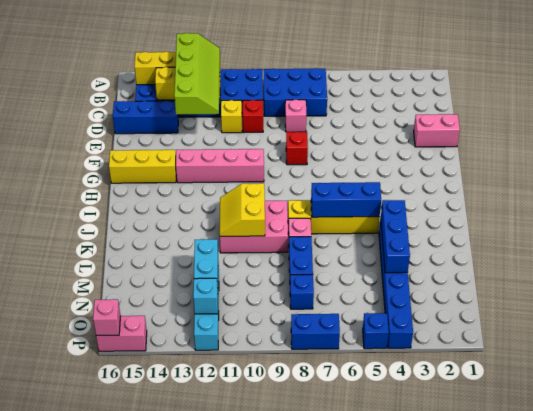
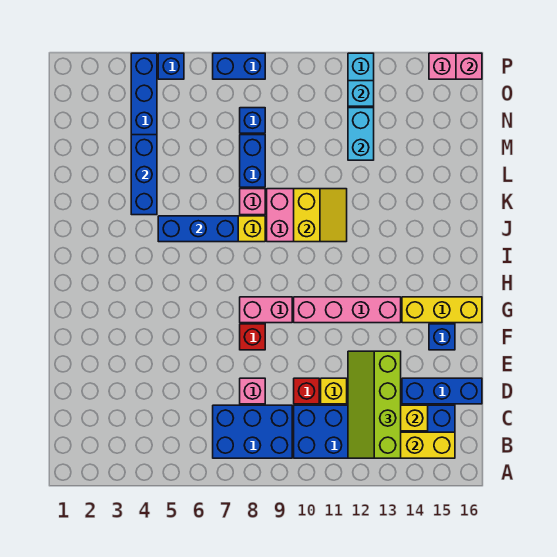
pink brick E1:E2 level 1 -> pink brick G8:G9 level 1
none -> blue brick F15 level 1

